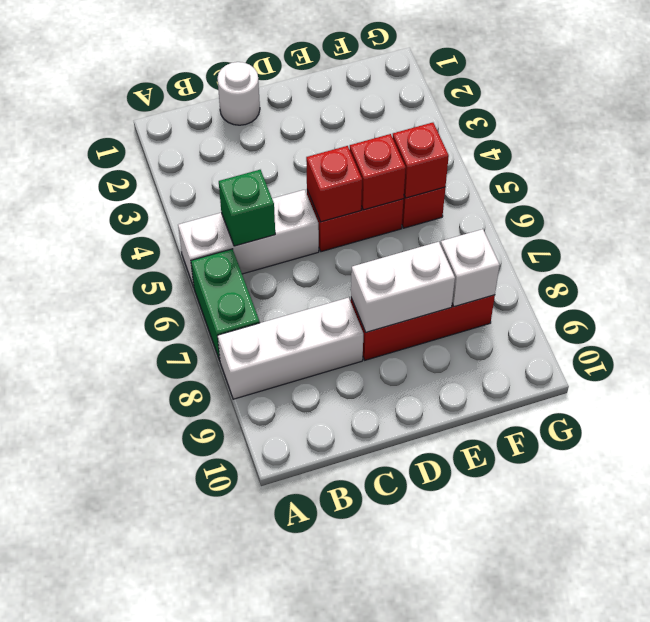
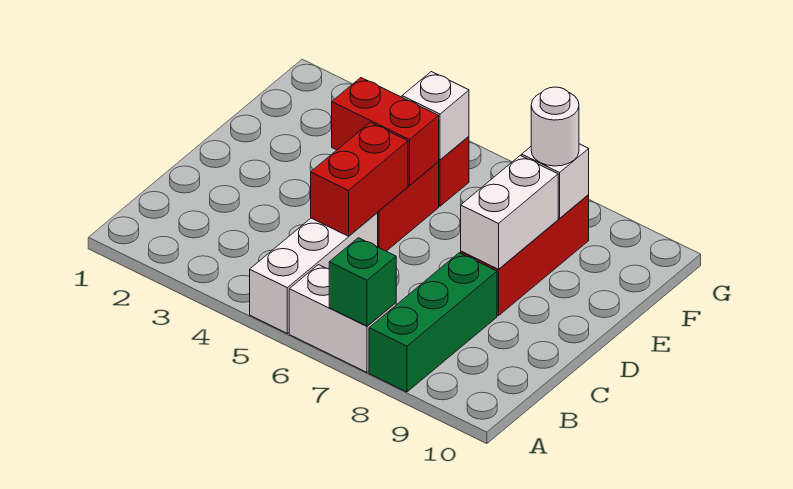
green brick A6:A7 level 1 -> white brick A6:A7 level 1
white brick A8:C8 level 1 -> green brick A8:C8 level 1
green brick B5 level 2 -> green brick A7 level 2
white round brick C1 level 1 -> white round brick F8 level 3
red brick D5 level 2 -> red brick C5:D5 level 2
red brick E5 level 2 -> red brick E4:E5 level 2
red brick F5 level 2 -> white brick F5 level 2

